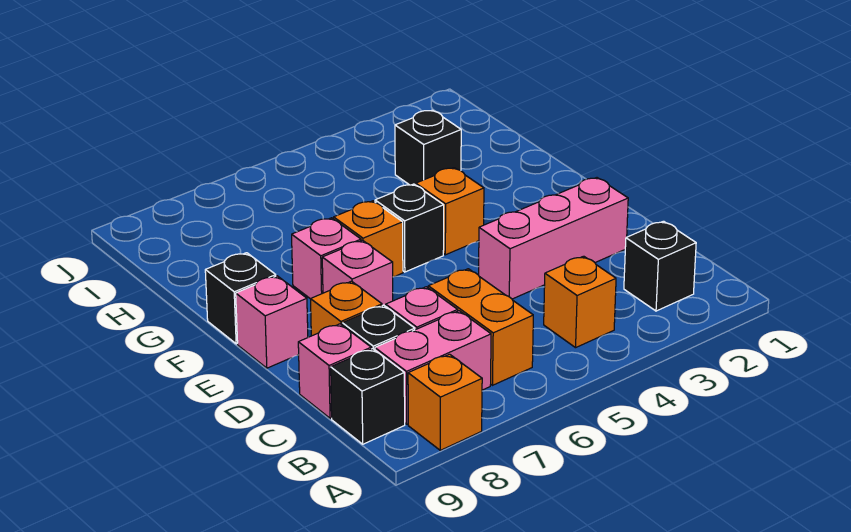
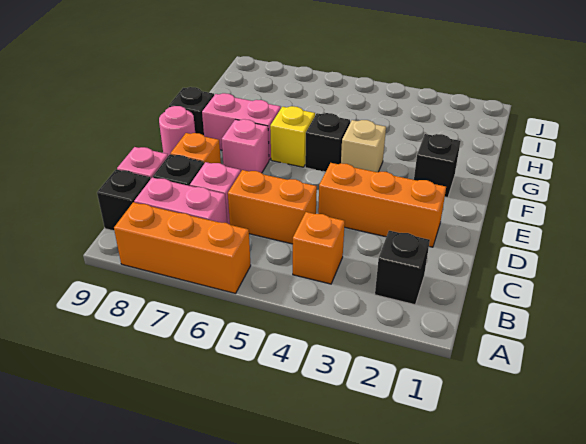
orange brick A8 level 1 -> orange brick A6:A8 level 1
orange brick B6:C6 level 1 -> orange brick C5:C6 level 1
pink brick D2:D4 level 1 -> orange brick D2:D4 level 1
pink brick E9 level 1 -> pink round brick E9 level 1
orange brick F4 level 1 -> tan brick F4 level 1
orange brick F6 level 1 -> yellow brick F6 level 1
pink brick F7 level 1 -> pink brick F7:F8 level 1
black brick H3 level 1 -> black brick F2 level 1

